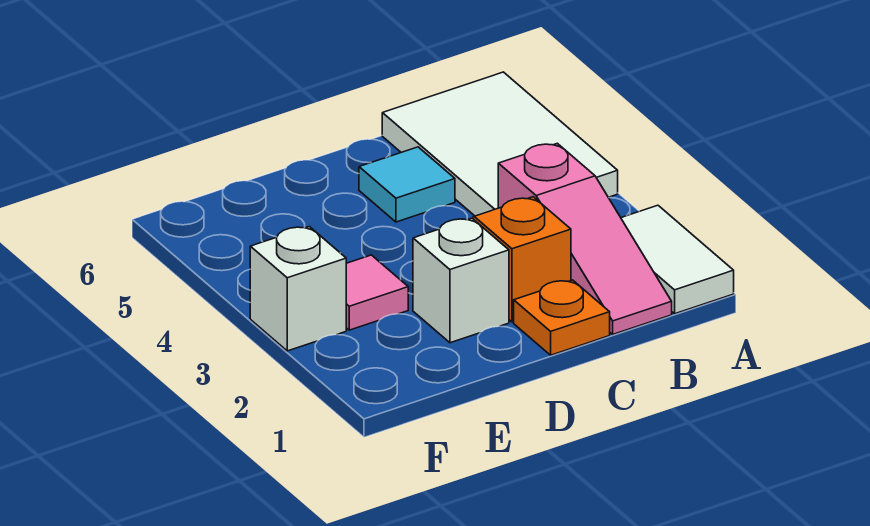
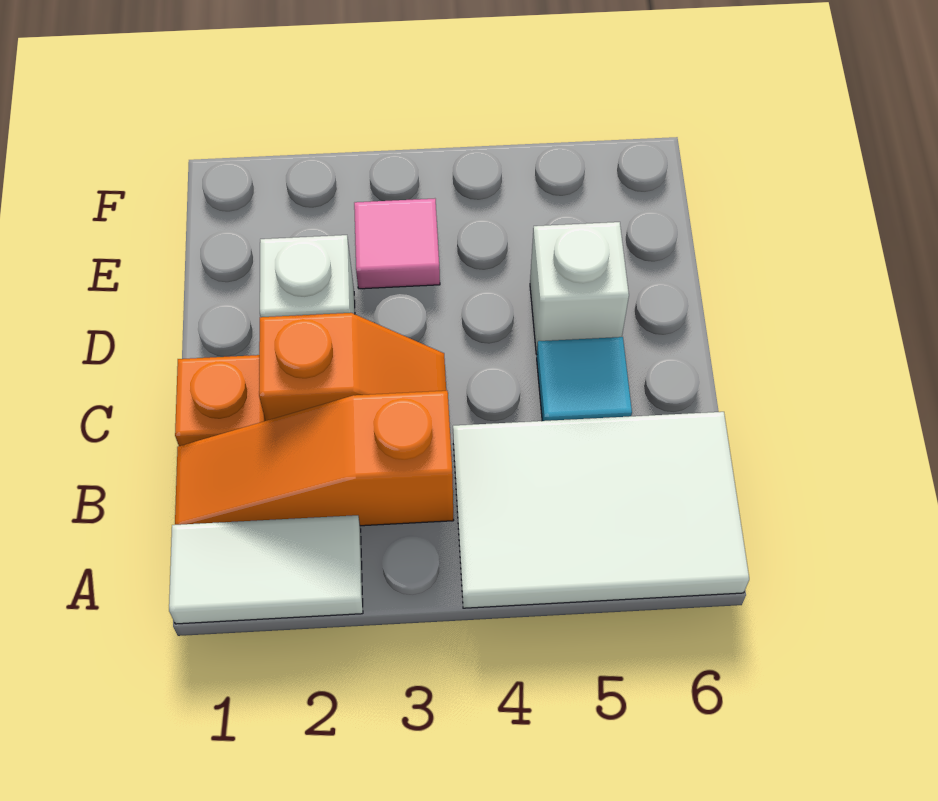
pink slope B1:B3 level 1 top 3 -> orange slope B1:B3 level 1 top 3
white brick F3 level 1 -> white brick D5 level 1

